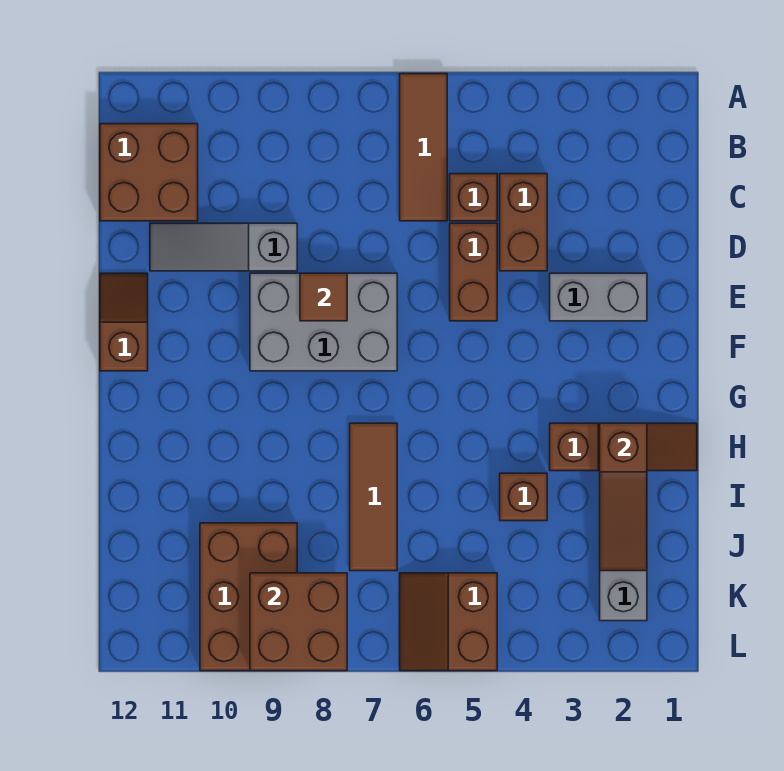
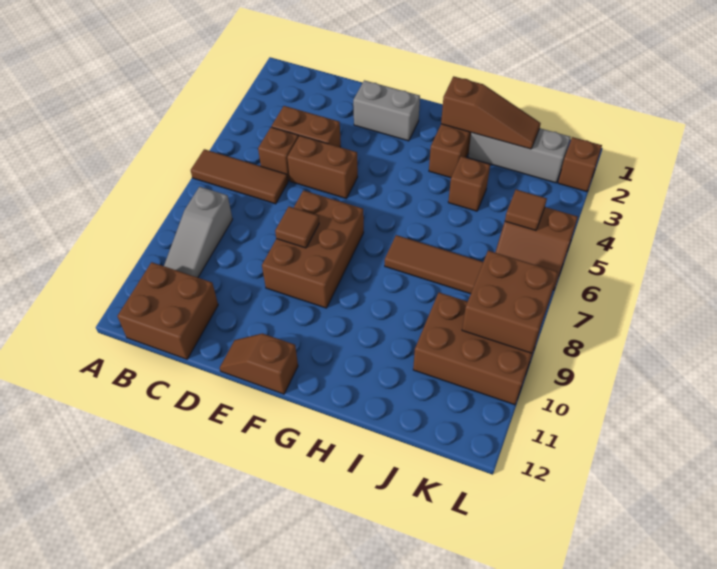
grey slope D9:D11 level 1 top 9 -> grey slope B8:B10 level 1 top 8
grey brick E2:E3 level 1 -> grey brick E2:F2 level 1
grey brick E7:F9 level 1 -> brown brick E7:F9 level 1
none -> brown tile K5 level 2
none -> brown brick L2 level 1

